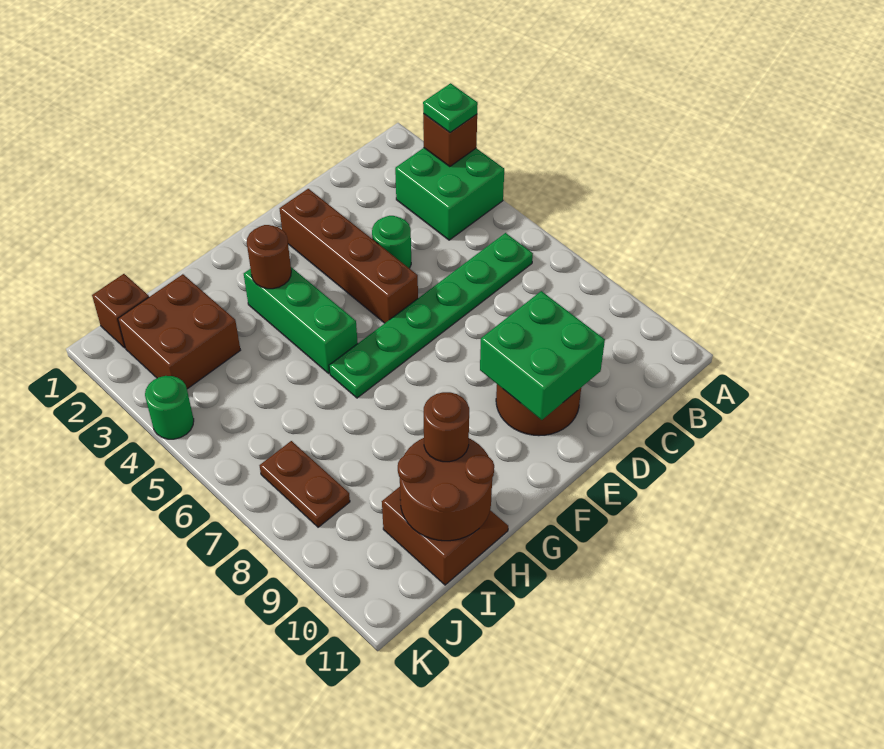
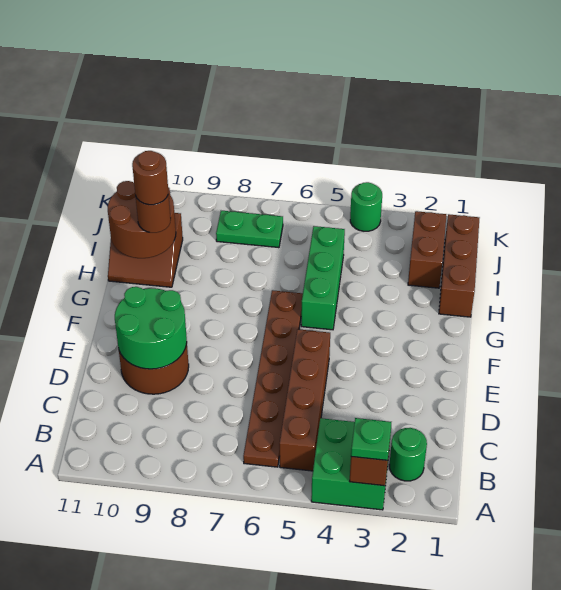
green plate B6:G6 level 1 -> brown plate B6:G6 level 1
green round brick D4 level 1 -> green round brick B2 level 1
green brick D9:E10 level 2 -> green round brick D9:E10 level 2
brown brick E2:E5 level 1 -> brown brick B5:E5 level 1
green brick G3:G5 level 1 -> green brick G5:I5 level 1
brown round brick G3 level 2 -> brown round brick H10 level 4
brown brick I2:J3 level 1 -> brown brick I2:J2 level 1
brown brick J1 level 1 -> brown brick H1:J1 level 1
brown plate J7:J8 level 1 -> green plate J7:J8 level 1

